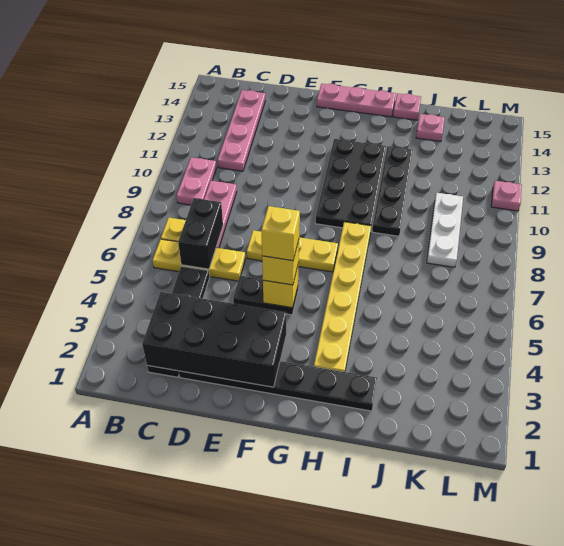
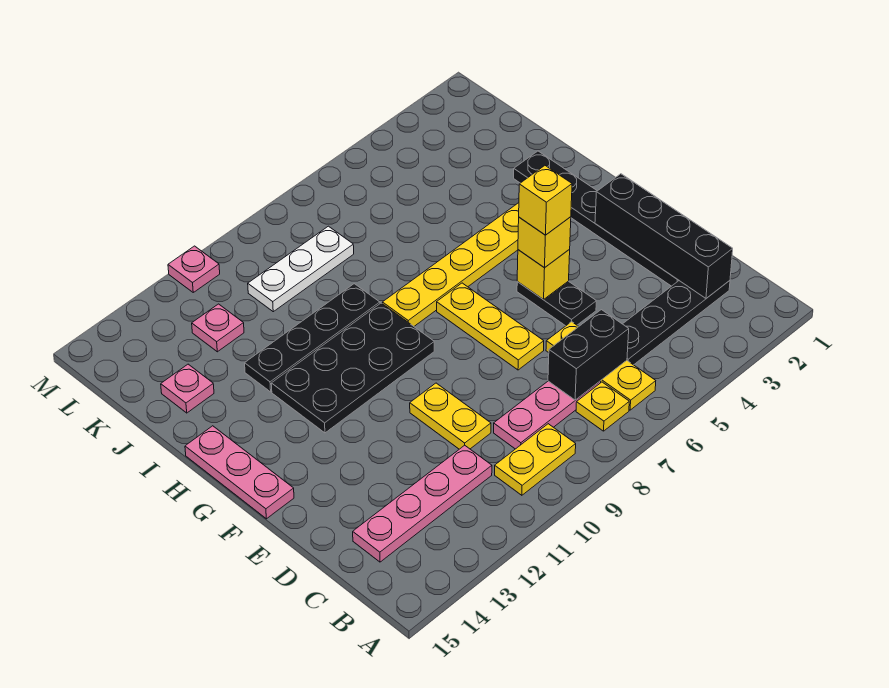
pink plate B9:B10 level 1 -> yellow plate B9:B10 level 1
black brick C2:F3 level 2 -> black brick C2:F2 level 2
none -> yellow plate D10:E10 level 1
pink plate I15 level 1 -> pink plate K12 level 1

